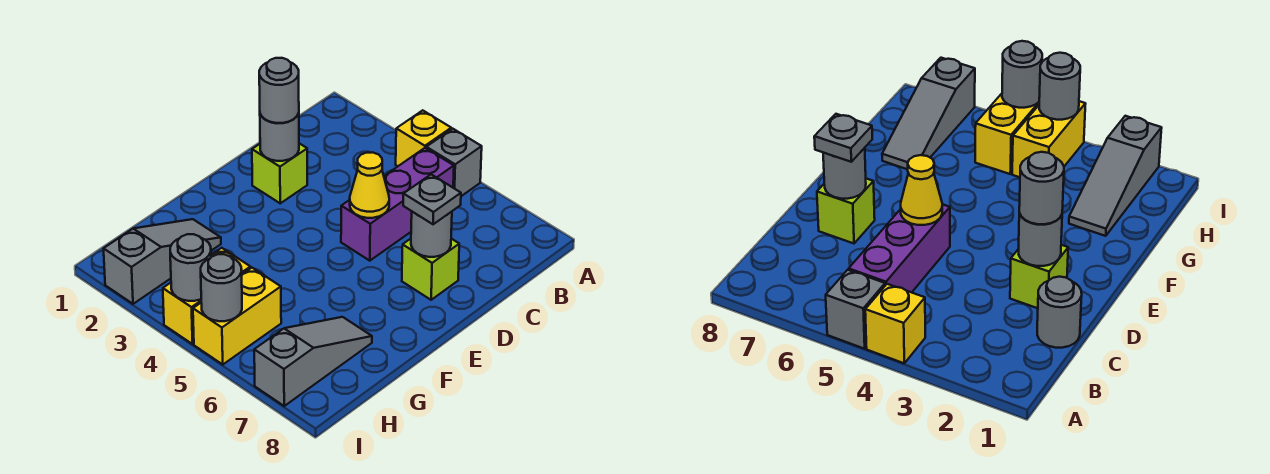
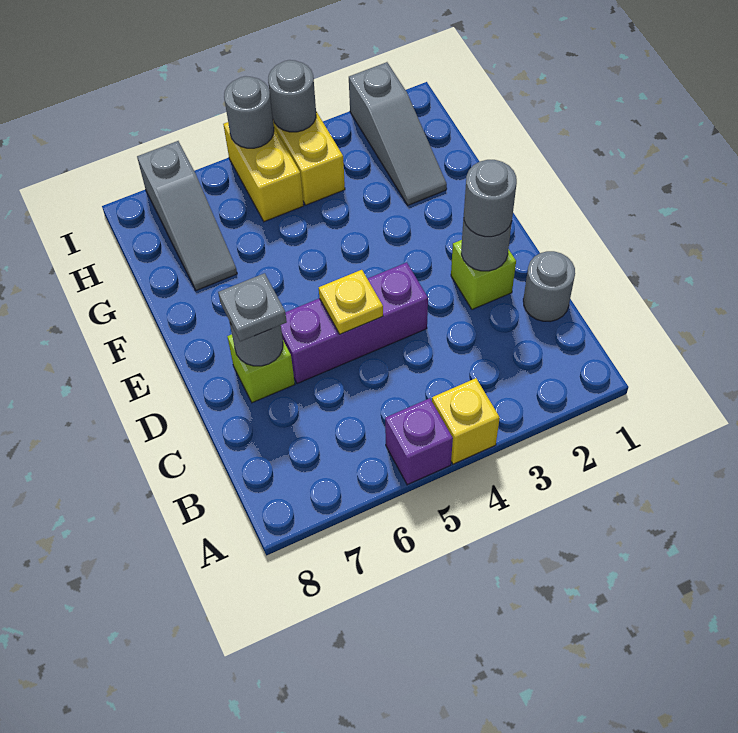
grey brick A5 level 1 -> purple brick A5 level 1
purple brick B5:D5 level 1 -> purple brick D4:D6 level 1
yellow cone D5 level 2 -> yellow plate D5 level 2

